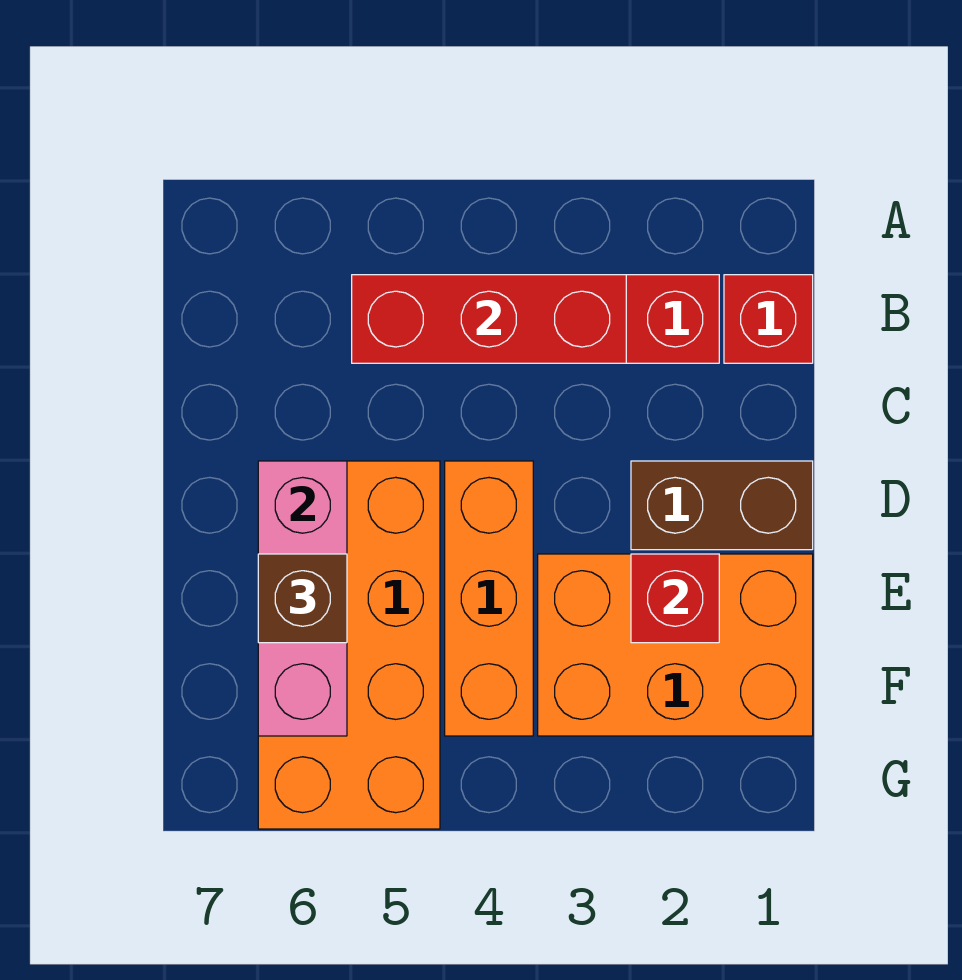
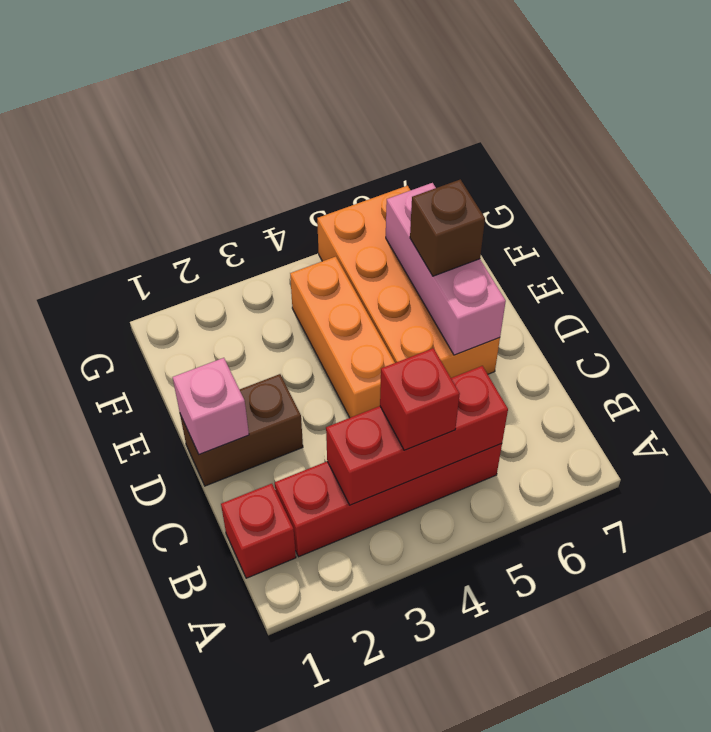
none -> pink brick D1 level 2
orange brick E1:F3 level 1 -> none
red brick E2 level 2 -> red brick B4 level 3

